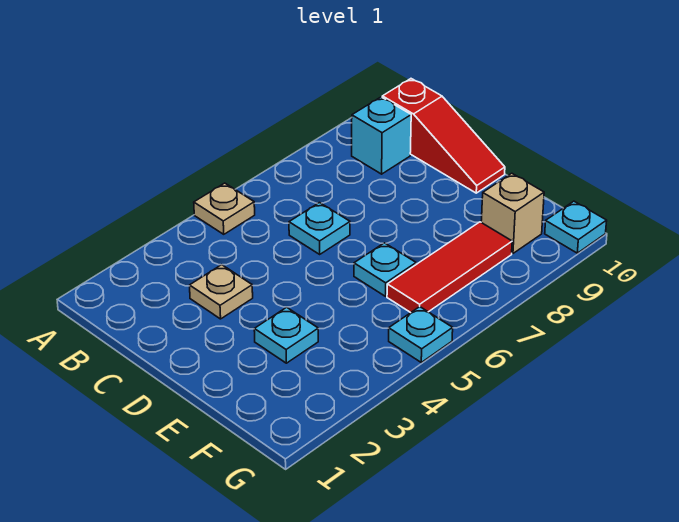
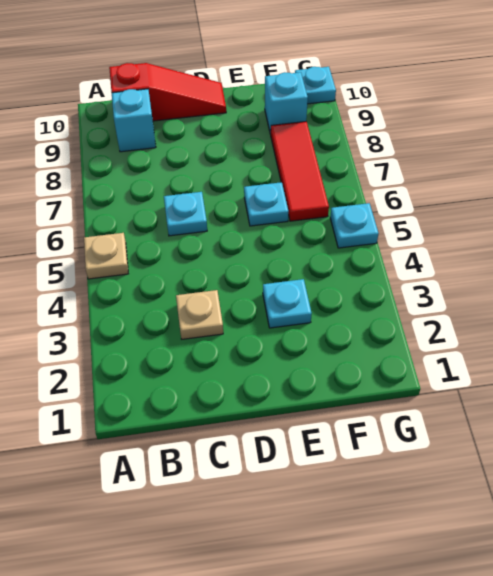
tan brick F9 level 1 -> cyan brick F9 level 1

